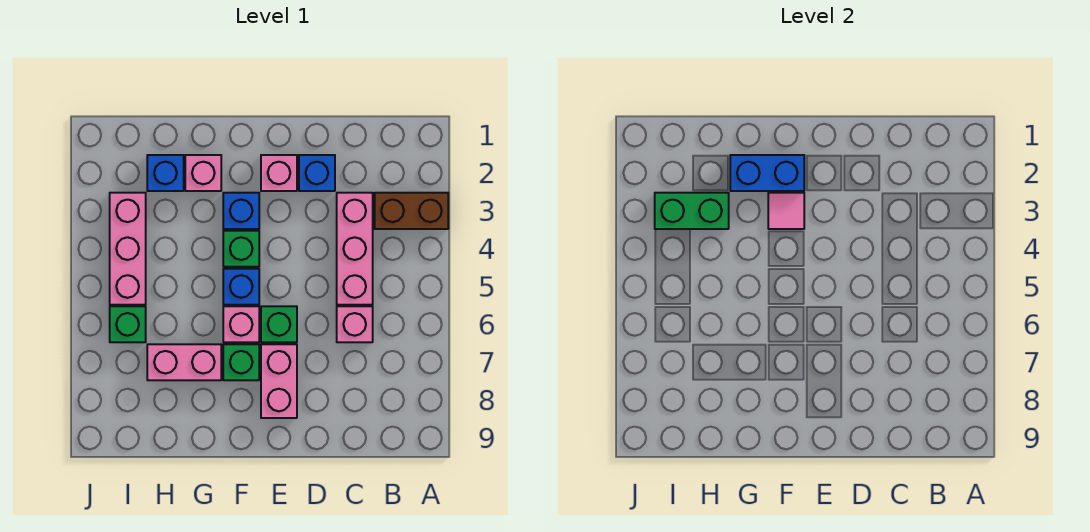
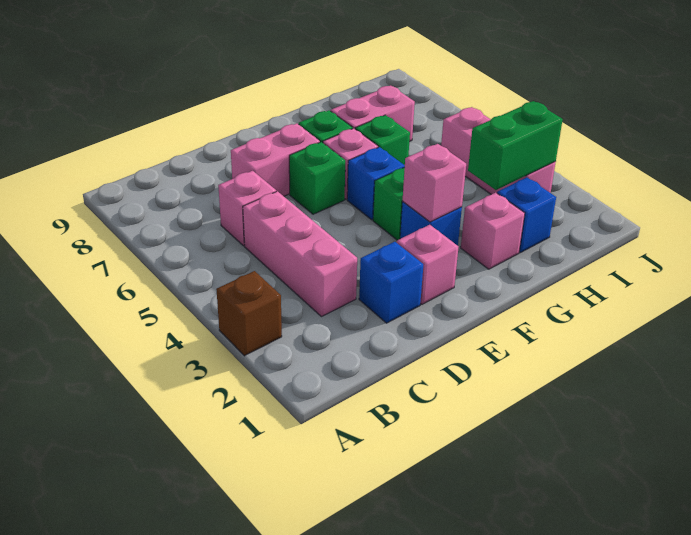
brown brick A3:B3 level 1 -> brown brick A3 level 1
pink brick E7:E8 level 1 -> pink brick D7:E7 level 1
blue brick F2:G2 level 2 -> none
pink tile F3 level 2 -> pink brick F3 level 2
green brick I6 level 1 -> green brick G6 level 1

